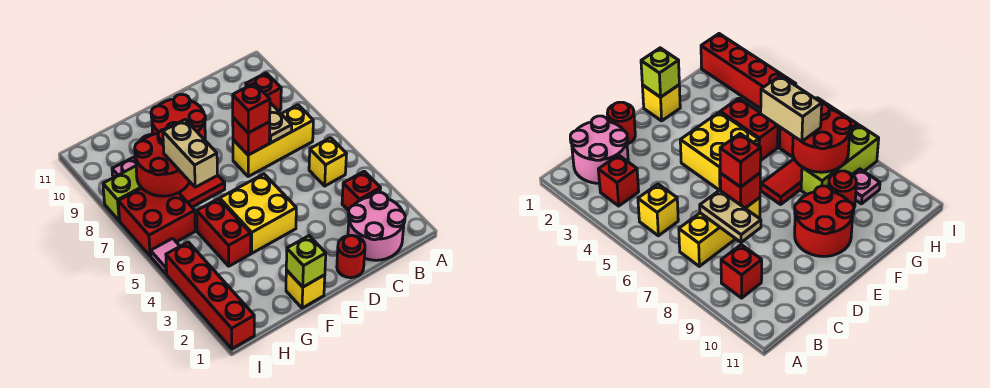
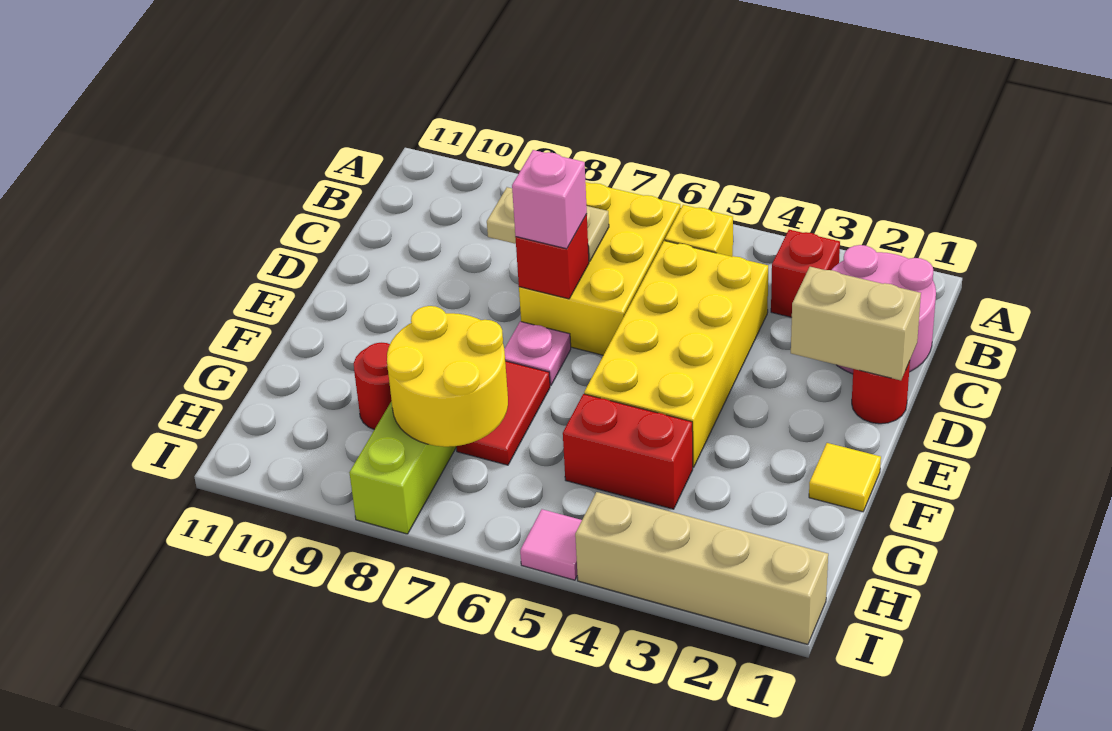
yellow brick B7:D7 level 1 -> yellow brick B6:D7 level 1
red brick B9 level 1 -> none
red brick D7 level 3 -> pink brick D7 level 3
yellow brick E4:F5 level 1 -> yellow brick C4:F5 level 1
red round brick E9:F10 level 1 -> none
yellow brick F1 level 1 -> yellow tile F1 level 1
lime brick F1 level 2 -> none
tan brick G6:G7 level 3 -> tan brick D1:D2 level 2
red round brick G7:H8 level 2 -> yellow round brick G7:H8 level 2
red brick H6:I7 level 1 -> none
pink plate H9 level 1 -> pink plate E7 level 1
red brick I1:I4 level 1 -> tan brick I1:I4 level 1

